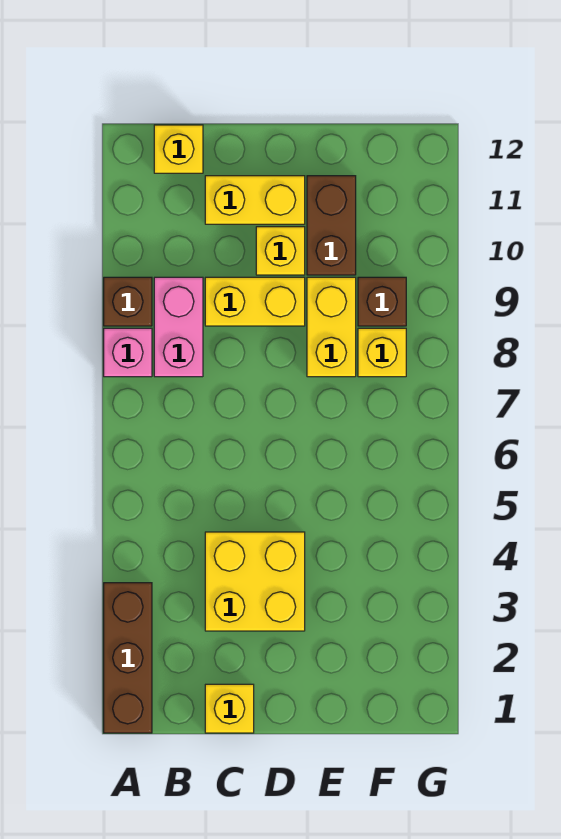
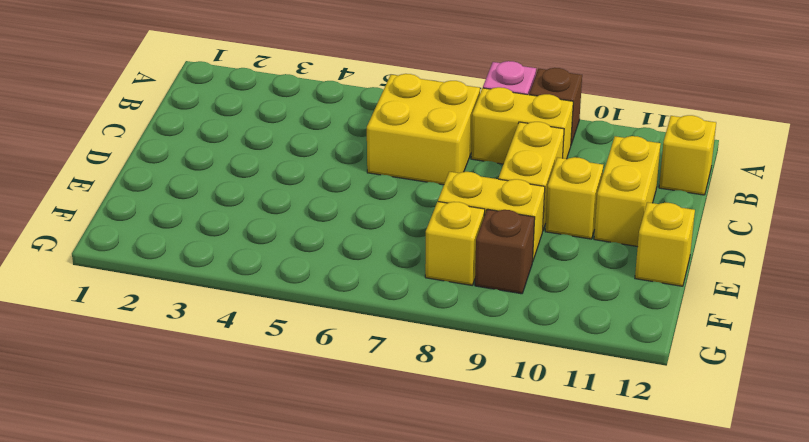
brown brick A1:A3 level 1 -> none
pink brick B8:B9 level 1 -> yellow brick B8:B9 level 1
yellow brick C1 level 1 -> yellow brick E12 level 1
yellow brick C3:D4 level 1 -> yellow brick B6:C7 level 1
brown brick E10:E11 level 1 -> none

